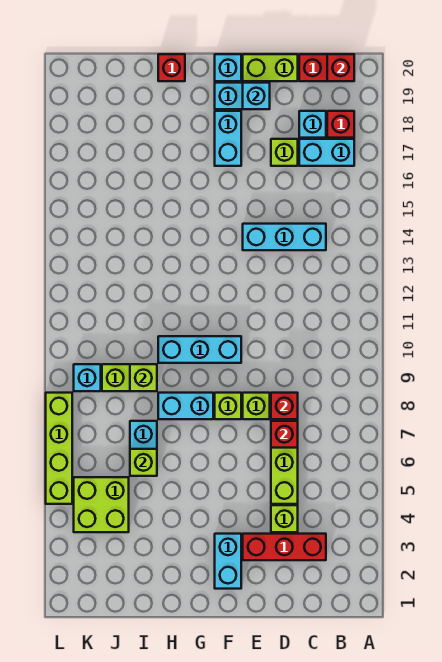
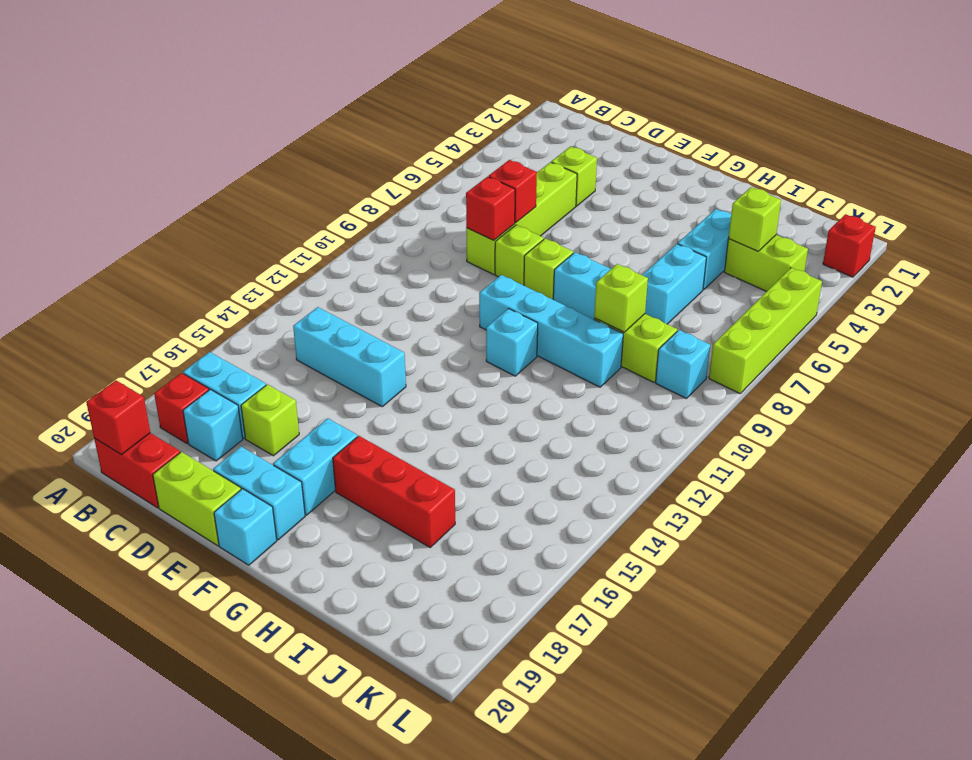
red brick C3:E3 level 1 -> red brick G17:I17 level 1
cyan brick E19 level 2 -> cyan brick G11 level 1
cyan brick F2:F3 level 1 -> cyan brick I4:I5 level 1
cyan brick F10:H10 level 1 -> cyan brick F10:I10 level 1
red brick H20 level 1 -> red brick L2 level 1
lime brick I6 level 2 -> lime brick J4 level 2
lime brick J4:K5 level 1 -> lime brick J4:K4 level 1

